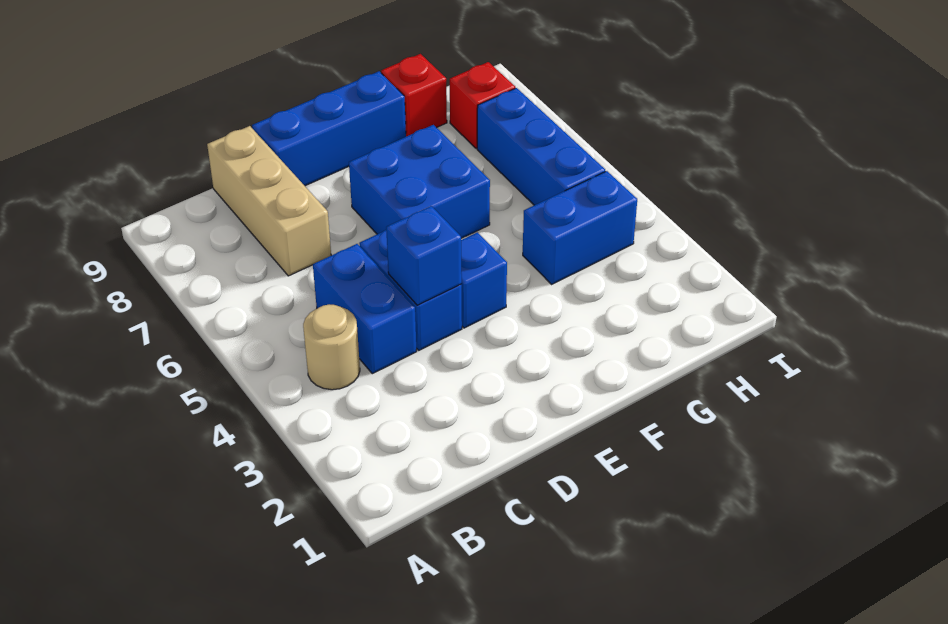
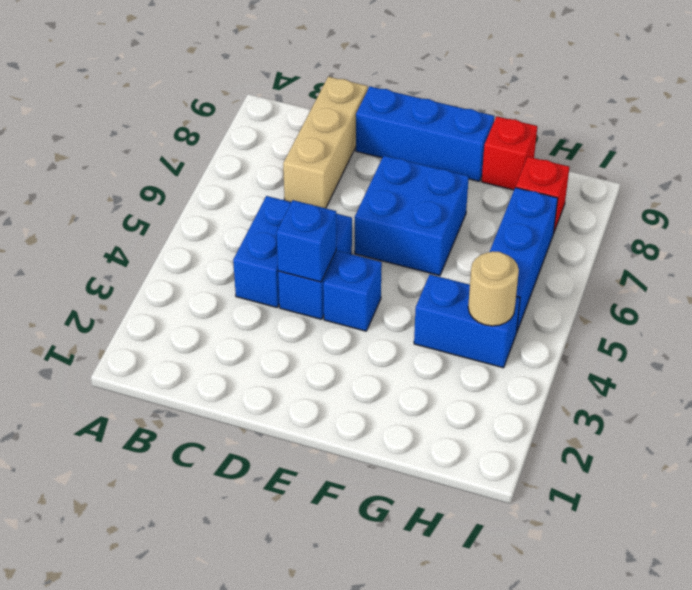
tan round brick B4 level 1 -> tan round brick H4 level 2

